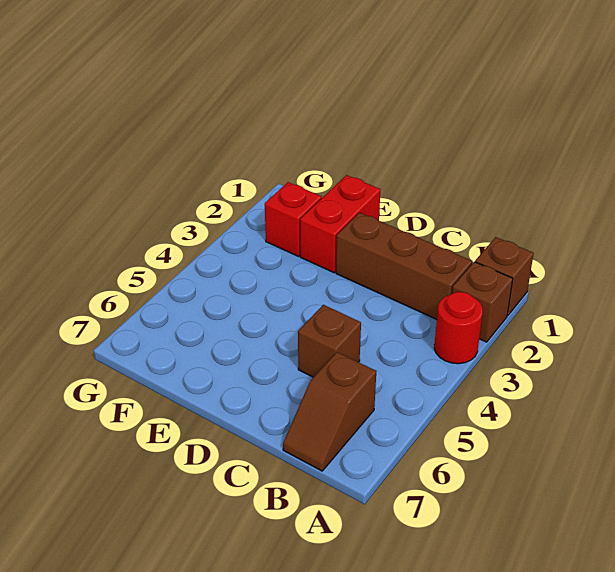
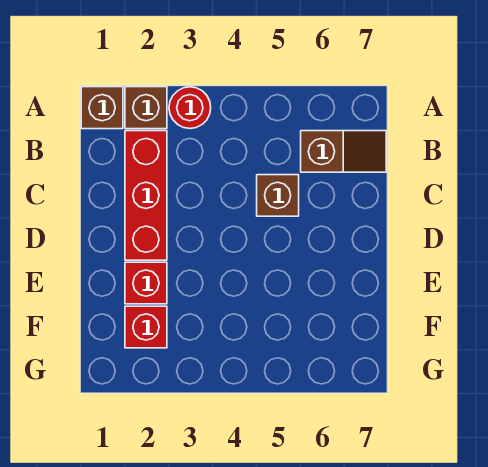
brown brick B2:D2 level 1 -> red brick B2:D2 level 1
red brick E1:E2 level 1 -> red brick E2 level 1

